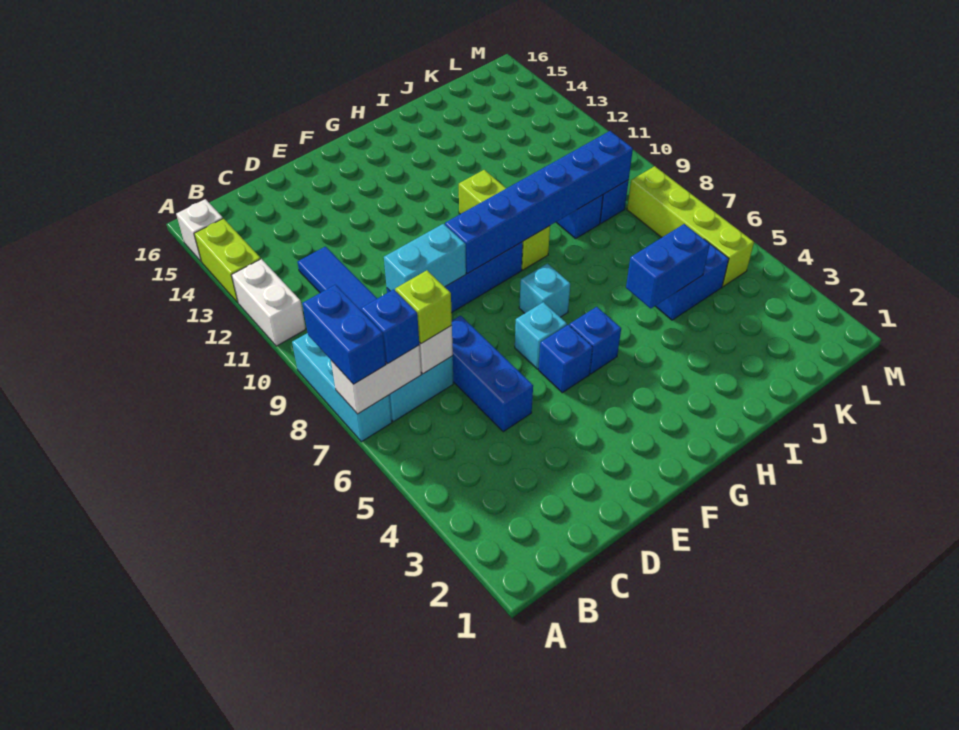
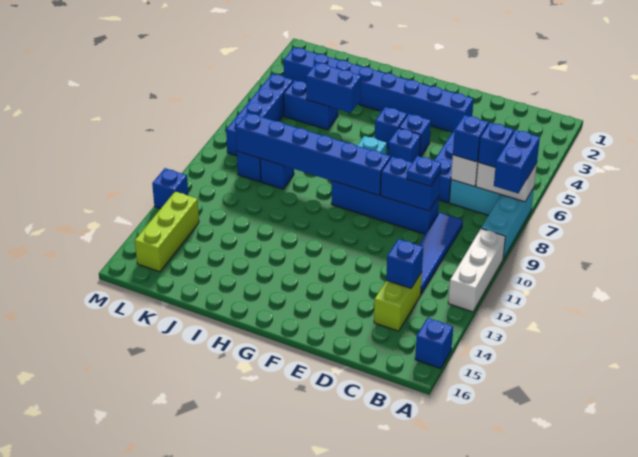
white brick A11:A12 level 1 -> white brick A10:A12 level 1
lime brick A13:A14 level 1 -> lime brick C13:C14 level 1
white brick A15 level 1 -> blue brick A15 level 1
lime brick C7 level 3 -> blue brick C7 level 3
none -> blue brick C13 level 2
cyan brick D9:E9 level 2 -> blue brick D9:E9 level 2
none -> blue plate D9 level 3
none -> blue brick E3:L3 level 1
cyan brick F6 level 1 -> blue brick F6 level 1
lime brick H9:H11 level 1 -> lime brick L13:L15 level 1
lime brick L5:L8 level 1 -> blue brick L5:L8 level 1
none -> blue brick M12 level 1

